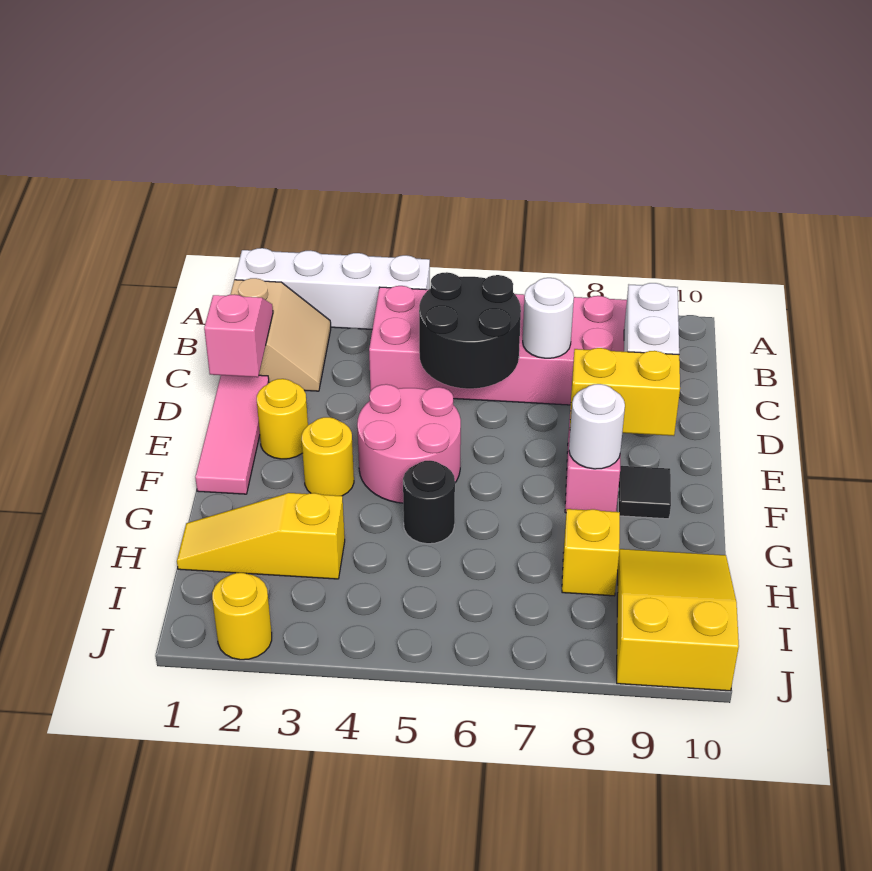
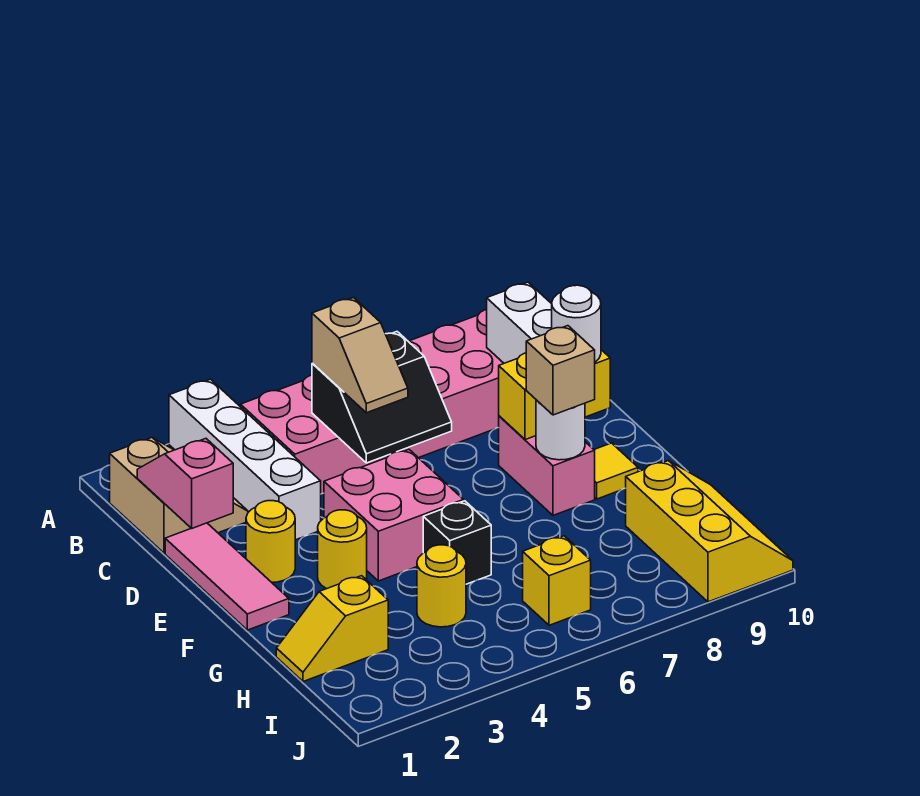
white brick A1:A4 level 1 -> white brick A3:D3 level 1
black round brick C5:D6 level 2 -> black slope C5:D6 level 2 top C
none -> tan slope C5:D5 level 3 top C
white round brick C7 level 2 -> white round brick E9 level 3
pink round brick E4:F5 level 1 -> pink brick E4:F5 level 1
none -> tan brick F8 level 3
black tile F9 level 1 -> yellow tile F9 level 1
black round brick G5 level 1 -> black brick G5 level 1
yellow slope H1:H3 level 1 top 3 -> yellow slope H1:H2 level 1 top 2
yellow brick H8 level 1 -> yellow brick I6 level 1
yellow slope H9:J10 level 1 top J -> yellow slope H9:J10 level 1 top 9
yellow round brick J2 level 1 -> yellow round brick H4 level 1

